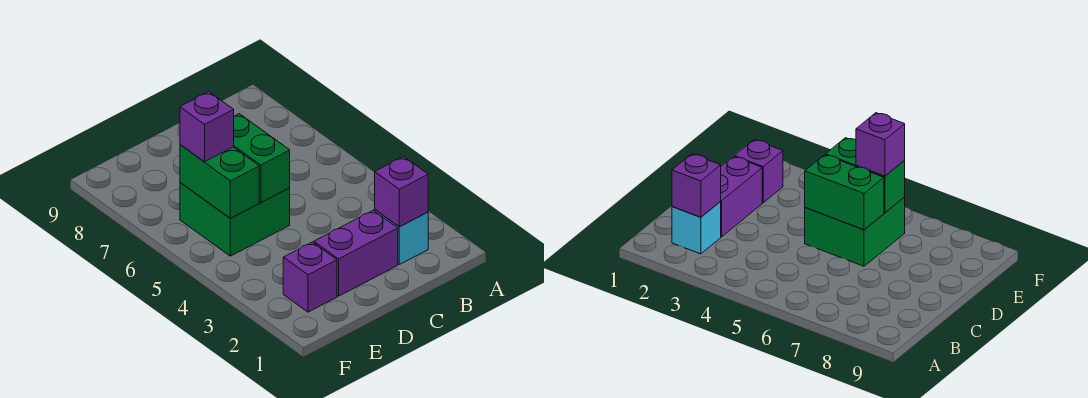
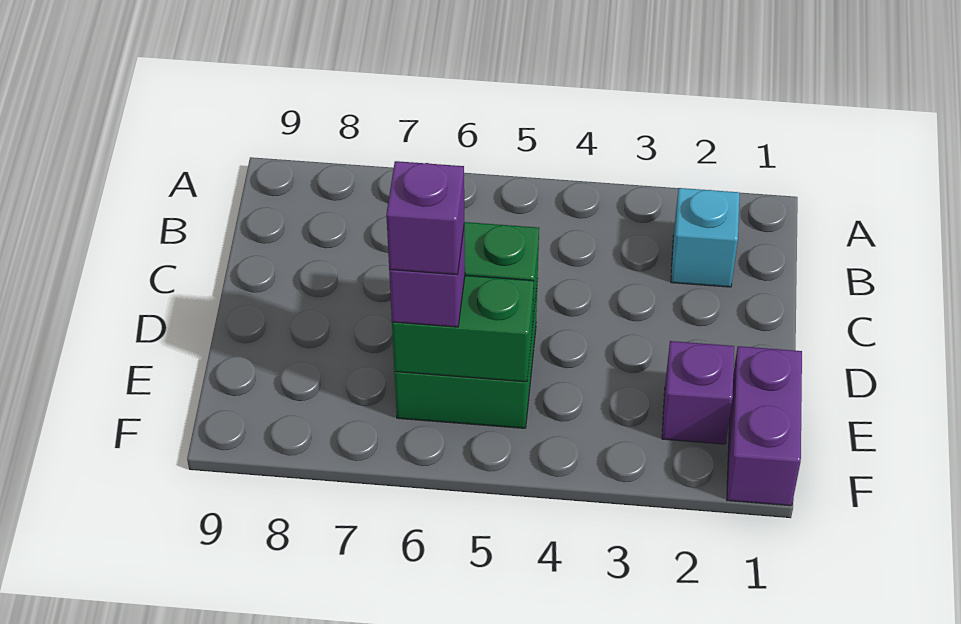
purple brick B2 level 2 -> purple brick E6 level 4
purple brick C2:D2 level 1 -> purple brick E1:F1 level 1

